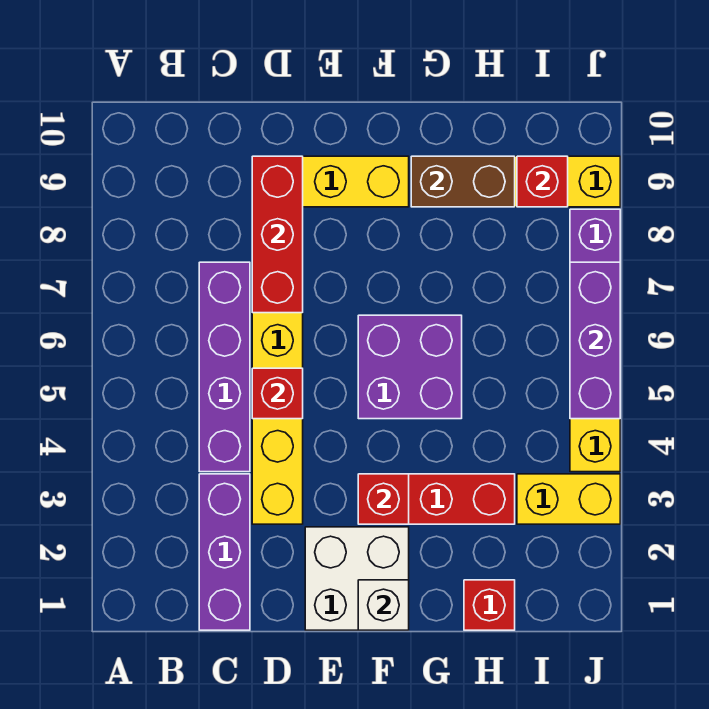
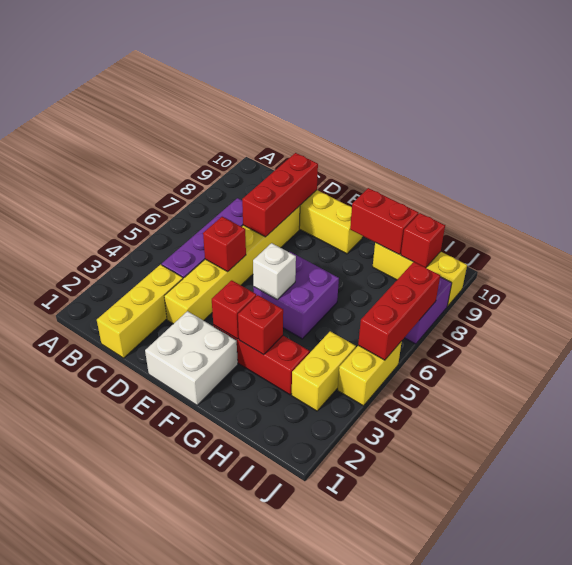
purple brick C1:C3 level 1 -> yellow brick C1:C3 level 1
white brick F1 level 2 -> white brick F5 level 2
brown brick G9:H9 level 2 -> red brick G9:H9 level 2
red brick H1 level 1 -> red brick G3 level 2
yellow brick I3:J3 level 1 -> yellow brick I3:I4 level 1
purple brick J5:J7 level 2 -> red brick J5:J7 level 2

